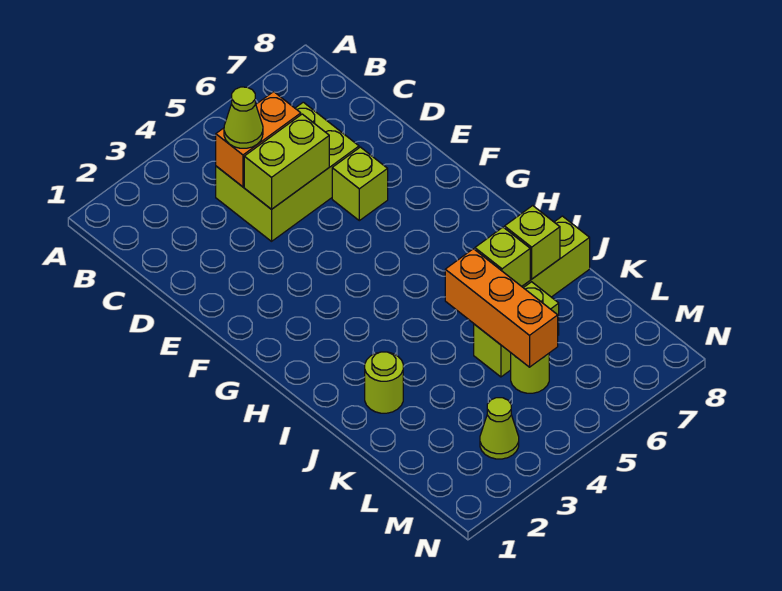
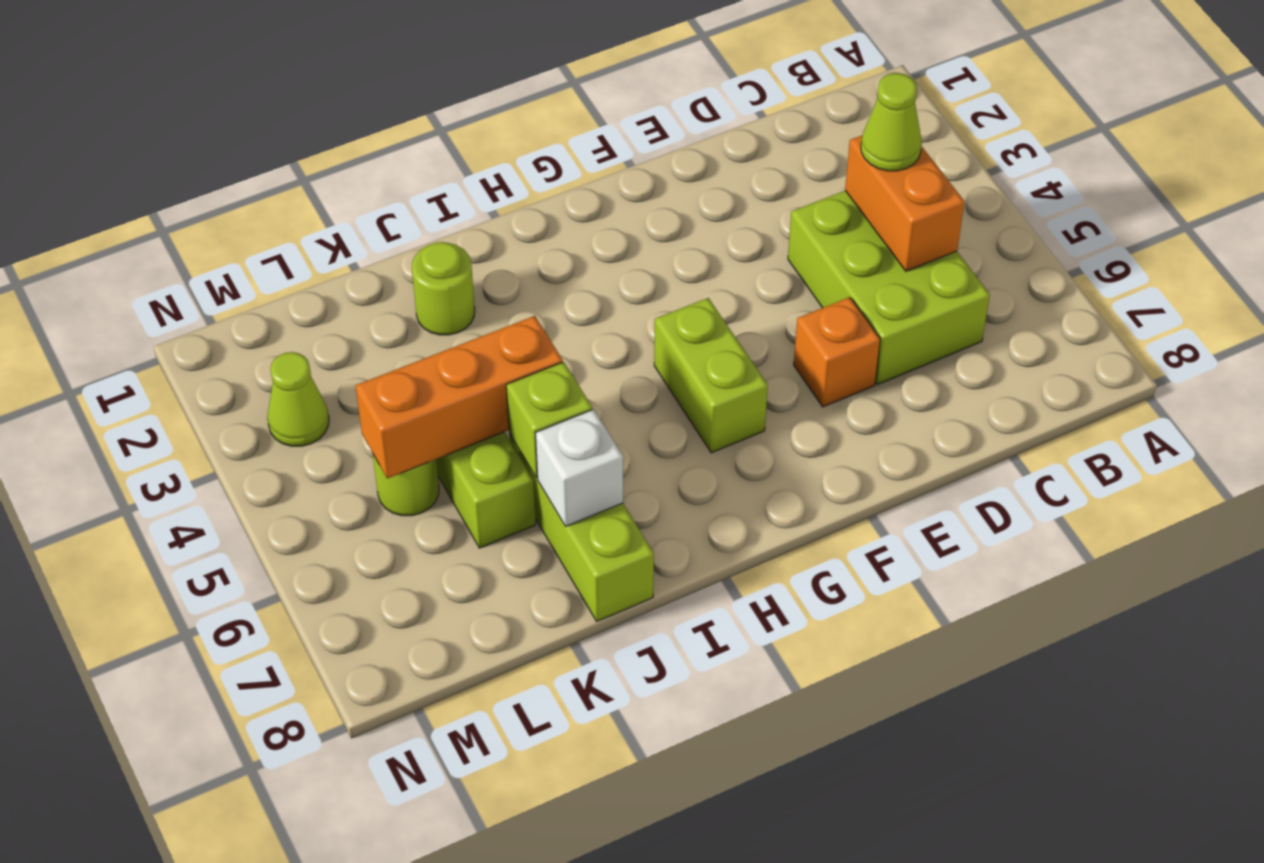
lime brick D4:D5 level 2 -> lime brick G5:G6 level 1
lime brick E6 level 1 -> orange brick E6 level 1
lime brick J7 level 2 -> white brick J7 level 2

